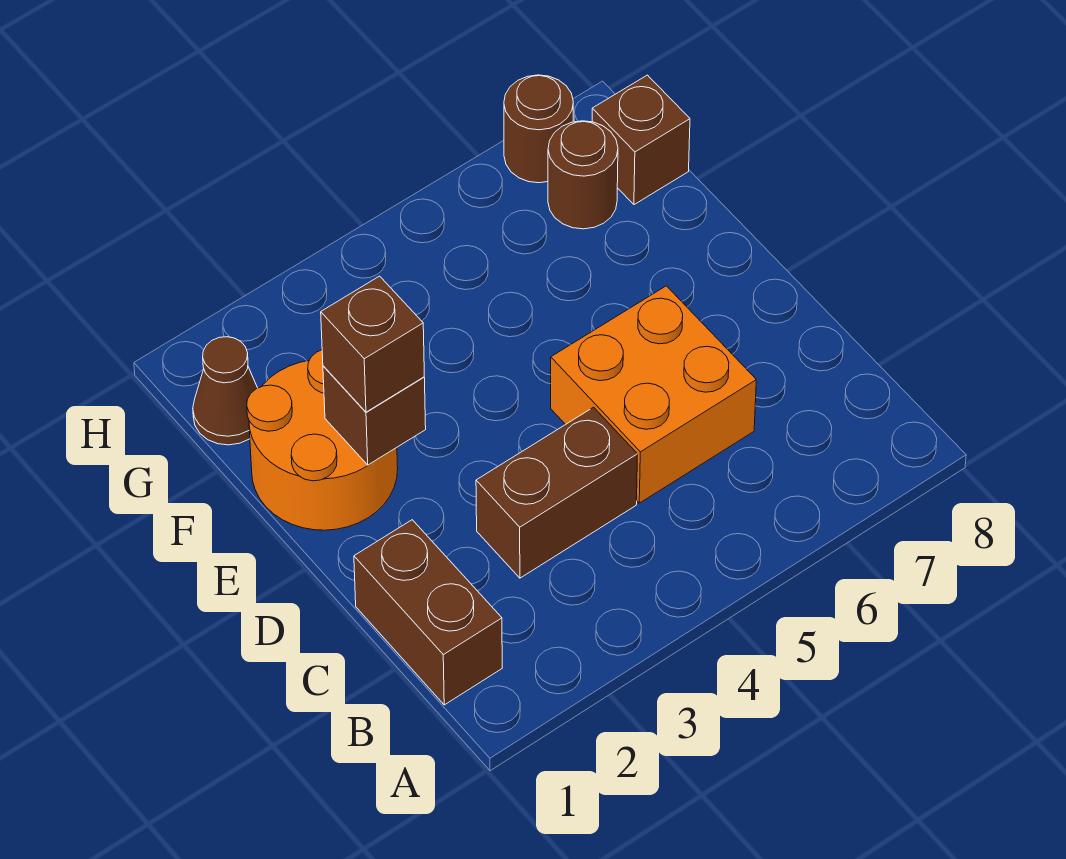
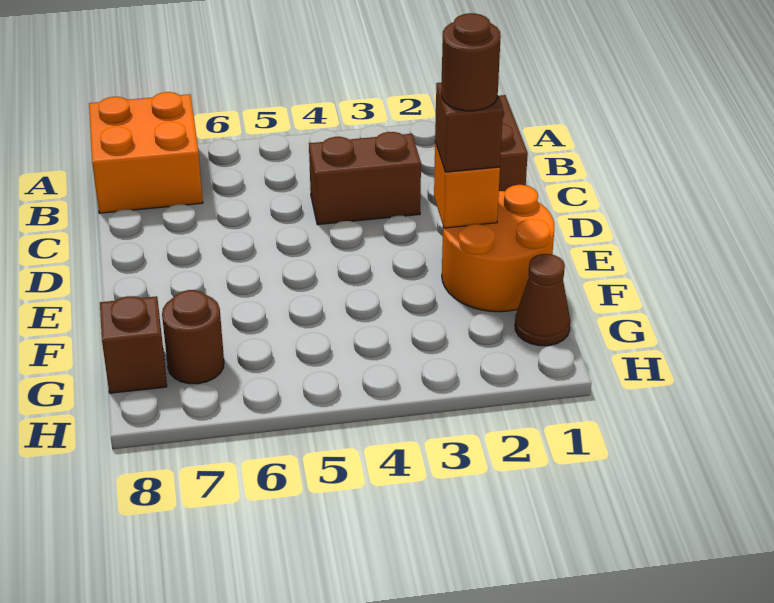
orange brick C5:D6 level 1 -> orange brick A7:B8 level 1
brown brick E2 level 2 -> orange brick E2 level 2
brown round brick H7 level 1 -> brown round brick E2 level 4

